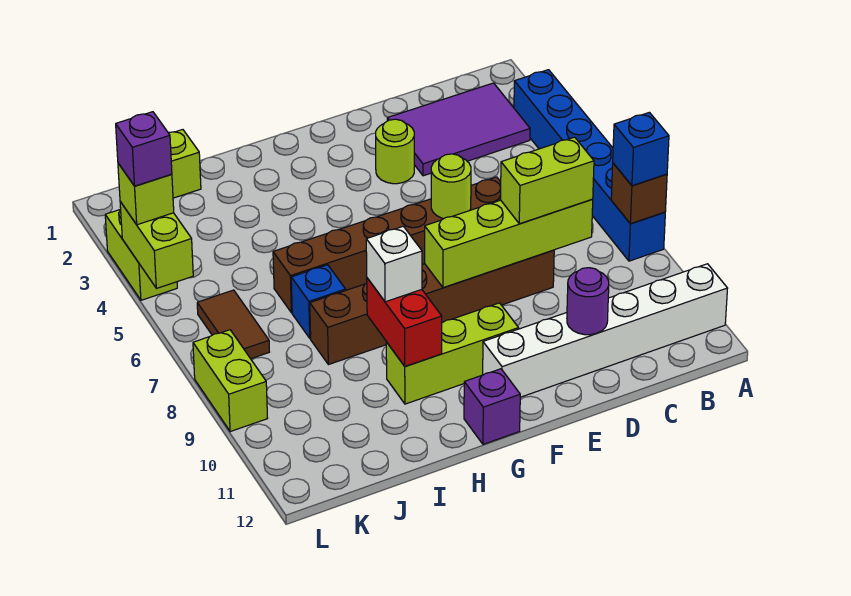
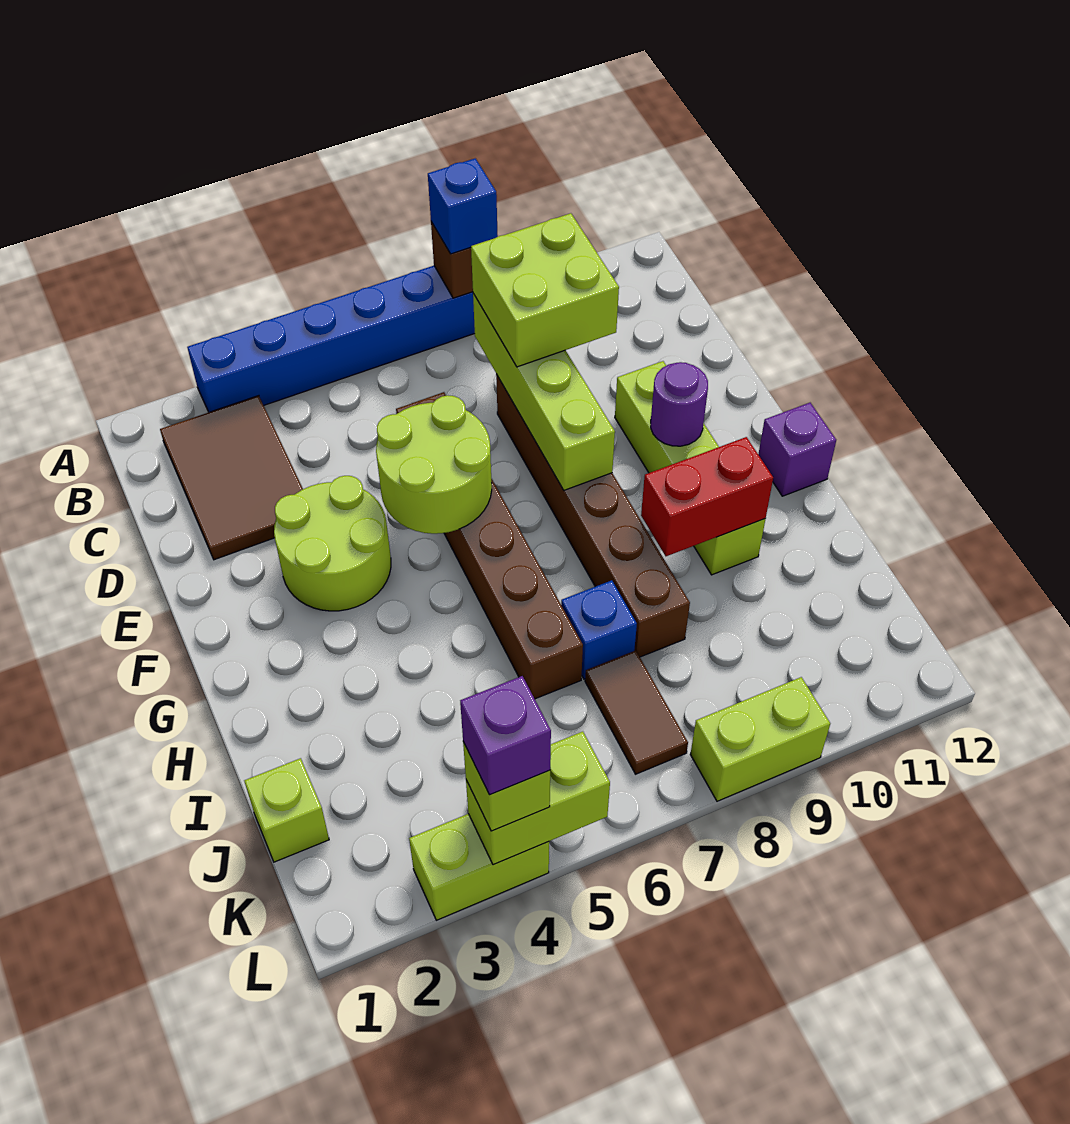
white brick A11:F11 level 1 -> none
purple tile B2:D3 level 1 -> brown tile B2:D3 level 1
lime brick C8:D8 level 3 -> lime brick C8:D9 level 3
purple round brick D11 level 2 -> purple round brick F10 level 2
lime round brick E3 level 1 -> lime round brick E3:F4 level 1
lime round brick E6 level 2 -> lime round brick E5:F6 level 2
lime brick F10:H10 level 1 -> lime brick E10:H10 level 1
white brick H9 level 3 -> none
brown tile K6:K7 level 1 -> brown tile J7:K7 level 1

